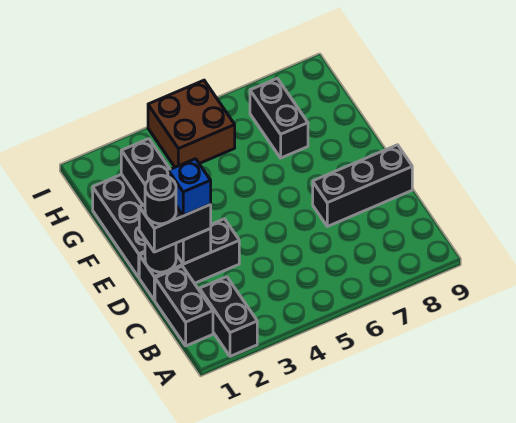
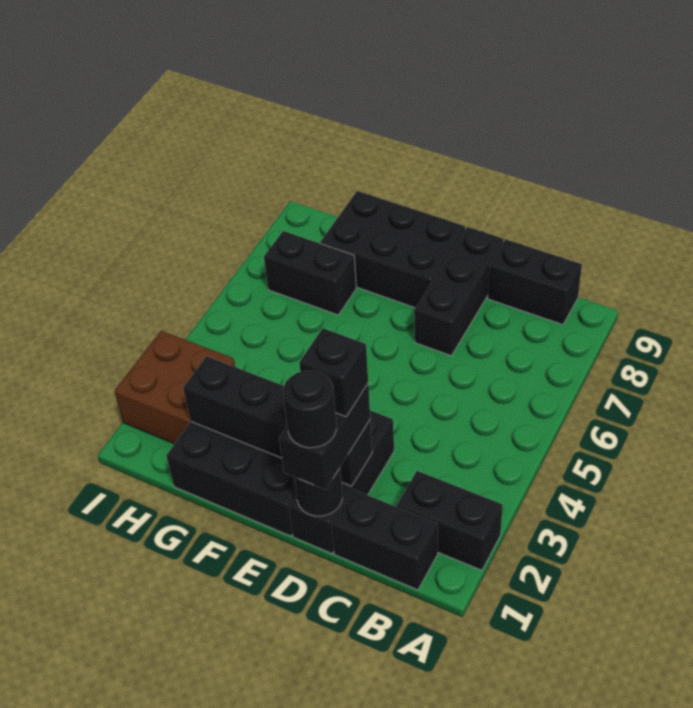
none -> black brick B9:C9 level 1
blue brick D2 level 4 -> black brick D2 level 4
none -> black brick E8:G9 level 1
brown brick H4:I5 level 1 -> brown brick H2:I3 level 1

